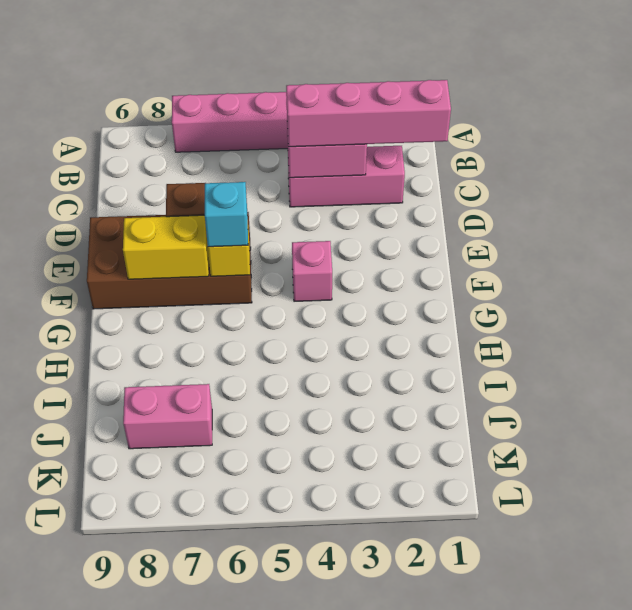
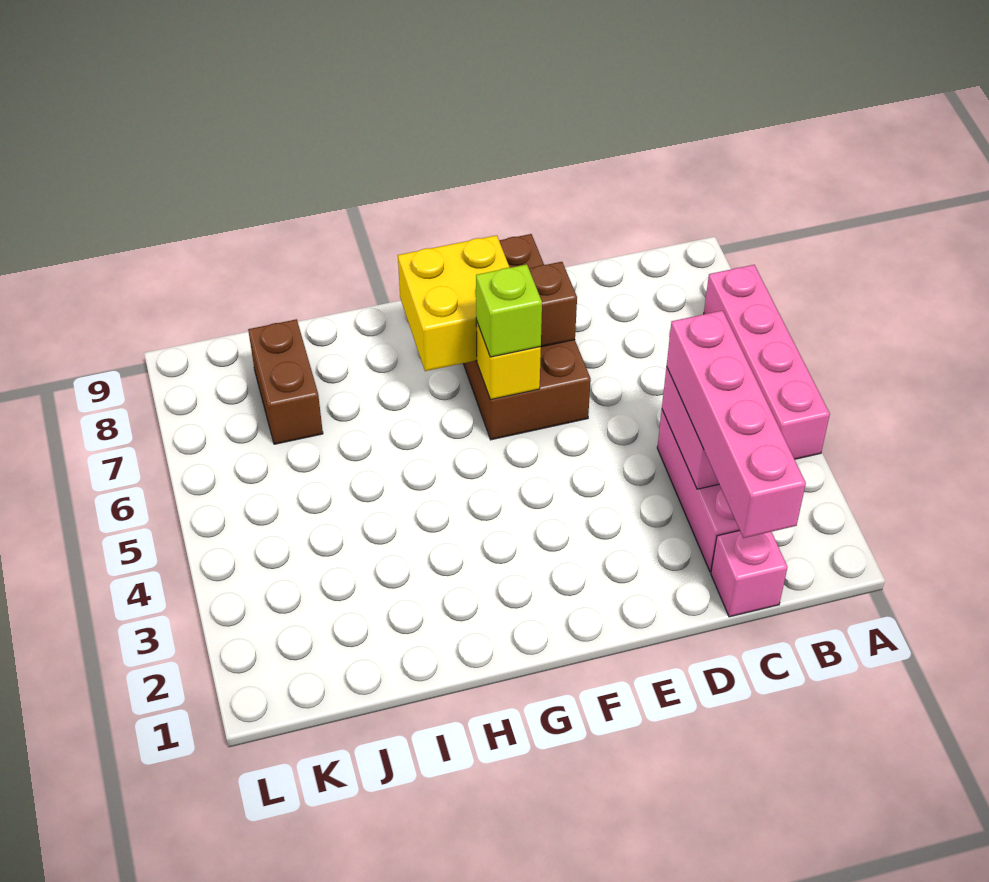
pink brick F4 level 1 -> pink brick C1 level 1
cyan brick F6 level 3 -> lime brick F6 level 3
yellow brick F7:F8 level 2 -> yellow brick F7:G8 level 2
pink brick J7:J8 level 1 -> brown brick J7:J8 level 1

